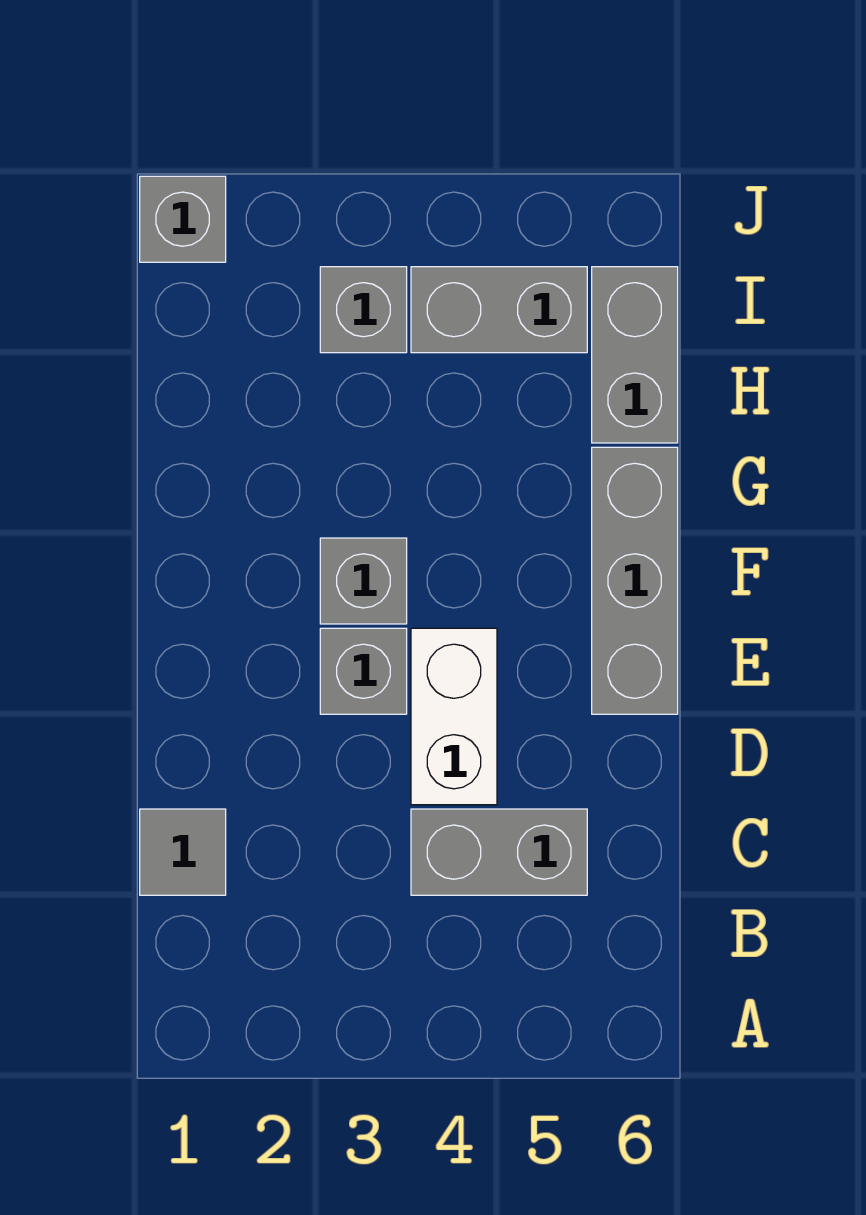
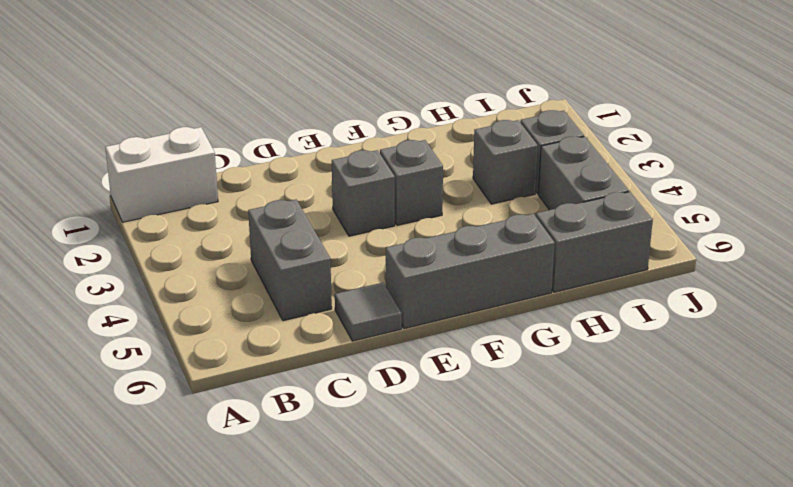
grey tile C1 level 1 -> grey tile D6 level 1
white brick D4:E4 level 1 -> white brick A1:B1 level 1
grey brick J1 level 1 -> grey brick H3 level 1

